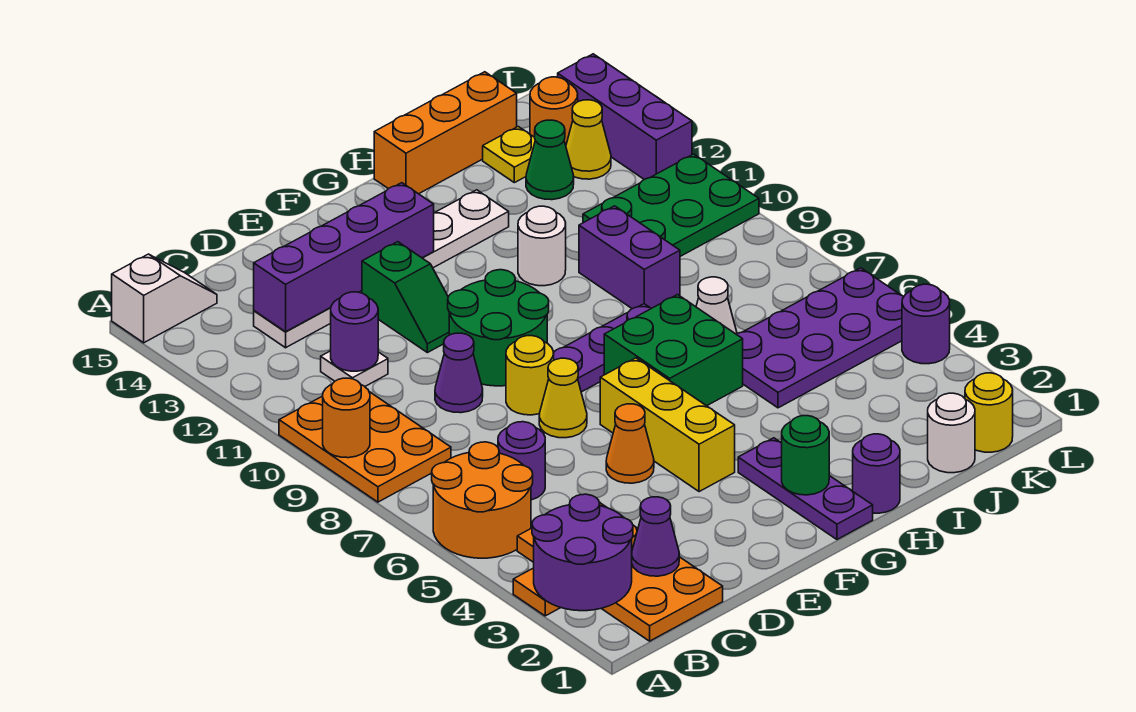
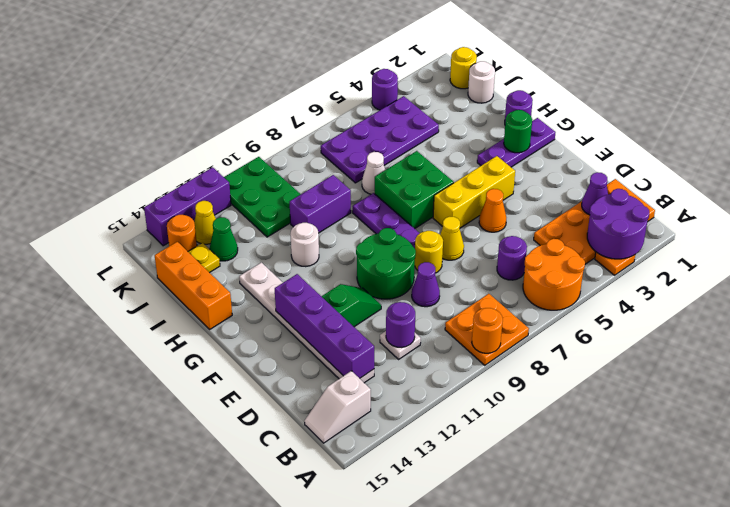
orange plate A8:B10 level 1 -> orange plate A8:B9 level 1
white slope A15:B15 level 1 top A -> white slope B14:B15 level 1 top 14
purple plate I5:L6 level 1 -> purple plate J4:K7 level 1

